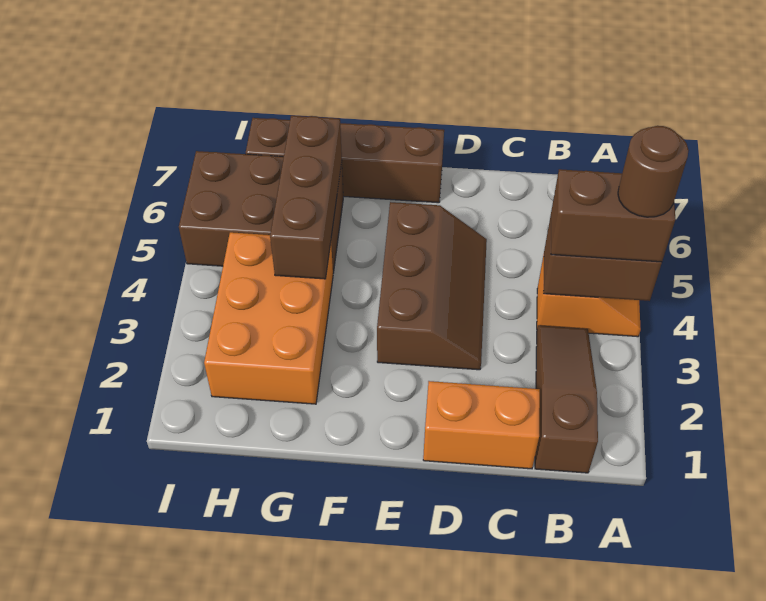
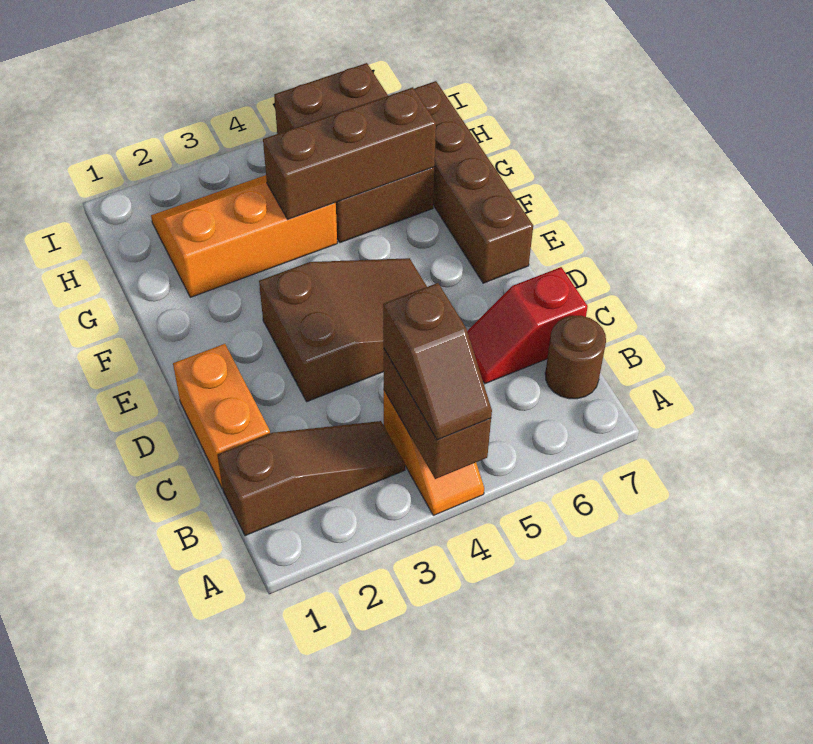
brown brick A4:B4 level 3 -> brown slope A4:B4 level 3 top B
brown round brick A4 level 4 -> brown round brick B7 level 1
none -> red slope C6:C7 level 1 top 7
brown slope D3:E5 level 1 top E -> brown slope D3:E5 level 1 top 3
orange brick G2:H4 level 1 -> orange slope G2:H4 level 1 top G

